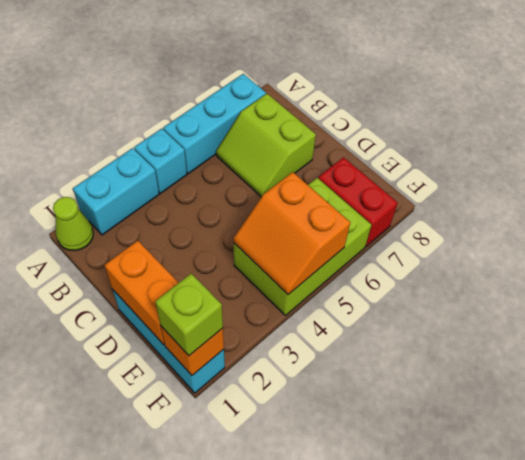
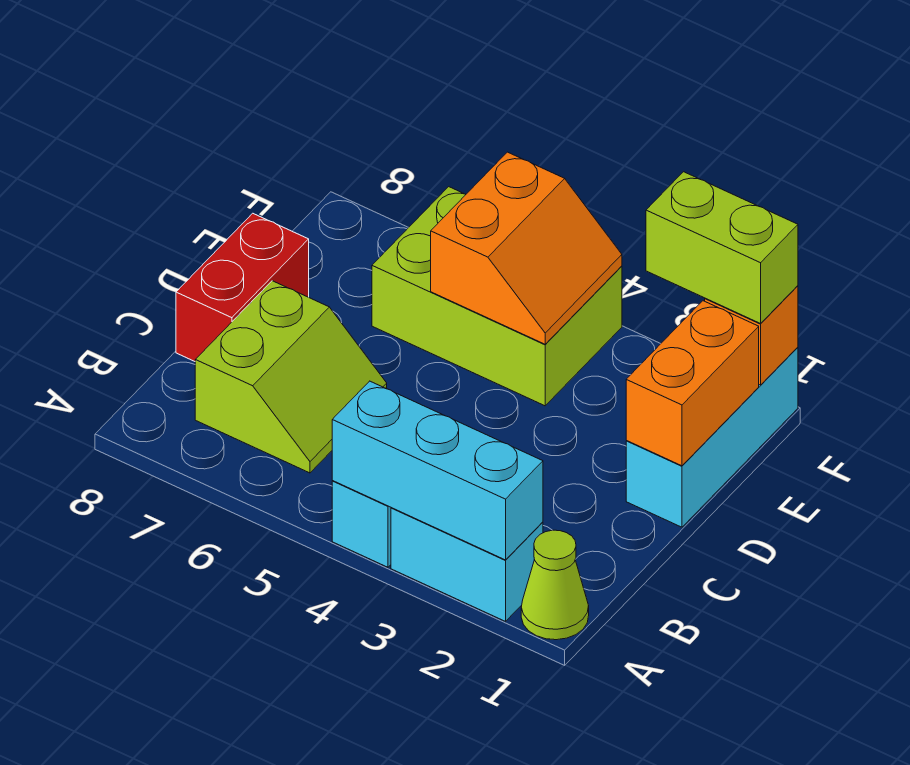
cyan brick A5:A7 level 1 -> cyan brick A2:A4 level 2
red brick E7:F7 level 1 -> red brick C8:D8 level 1
lime brick F1 level 3 -> lime brick F1:F2 level 3

